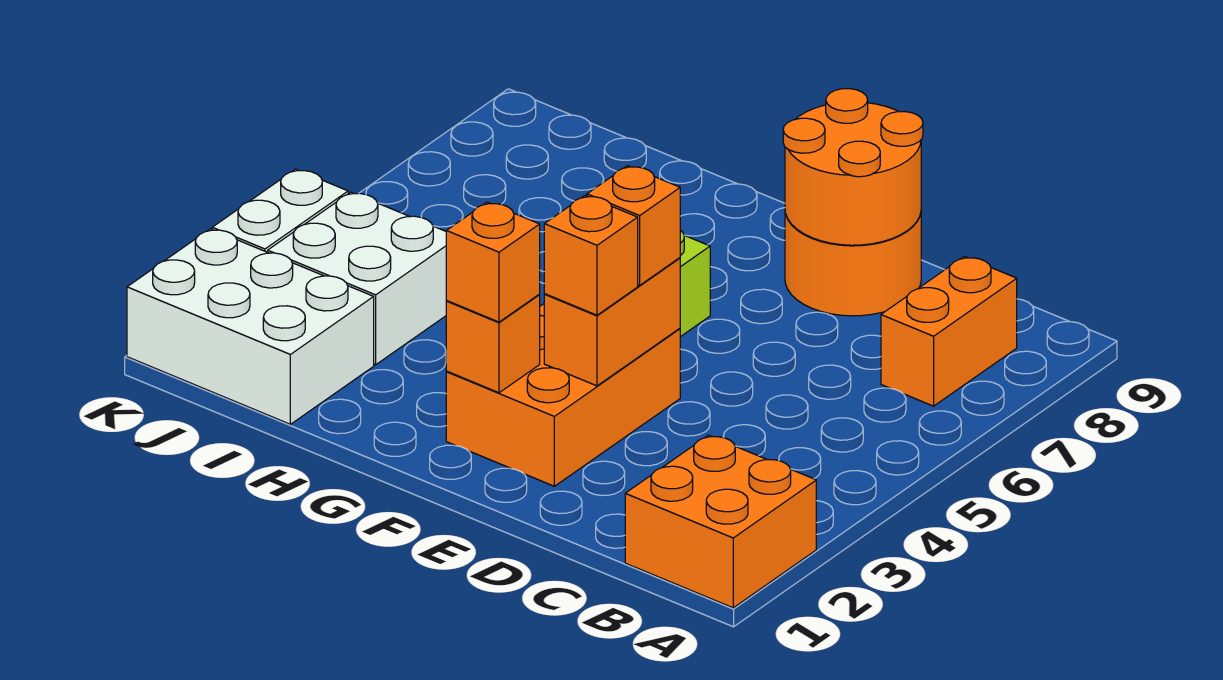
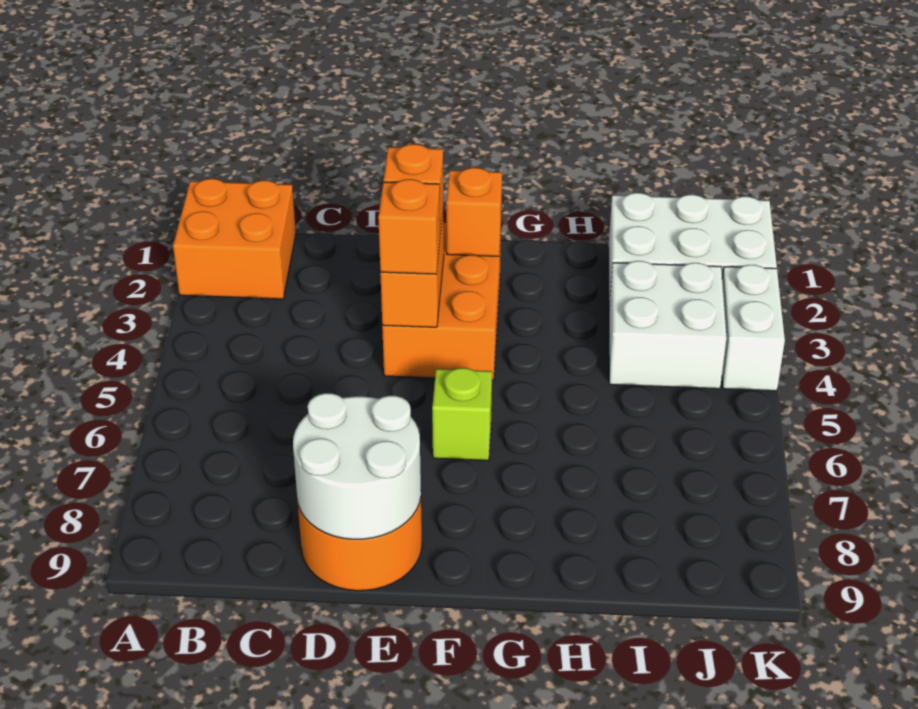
orange brick B7:B8 level 1 -> none
orange round brick D8:E9 level 2 -> white round brick D8:E9 level 2
orange brick F2 level 3 -> none

